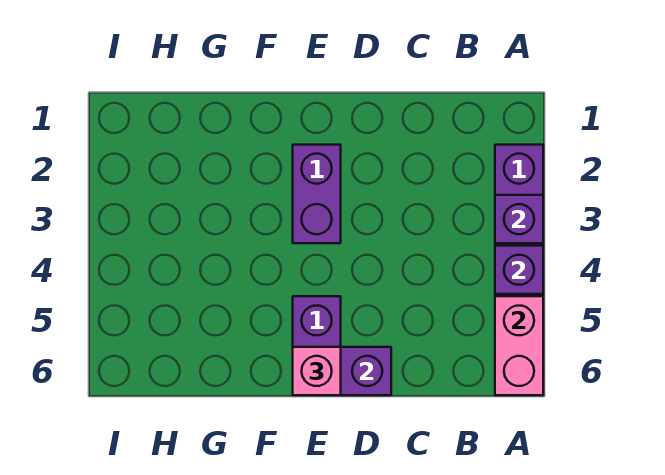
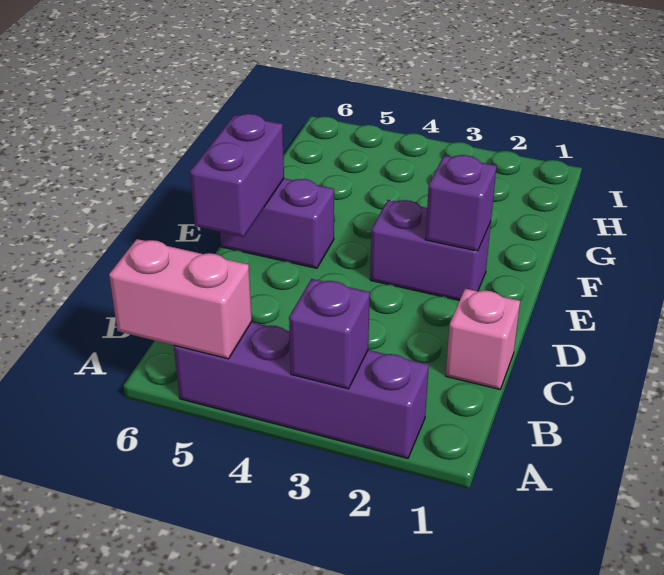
purple brick A4 level 2 -> purple brick E2 level 2
pink brick E6 level 3 -> pink brick C1 level 1

